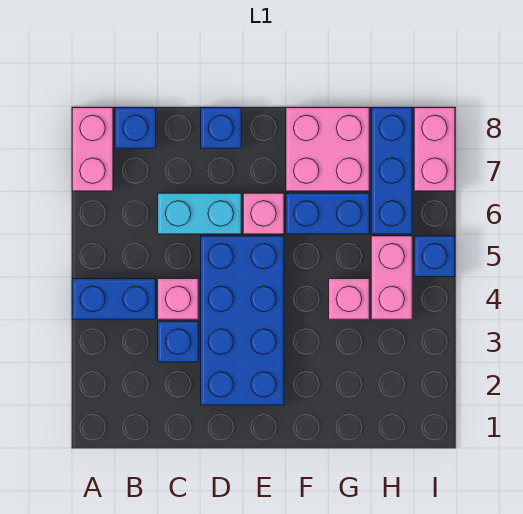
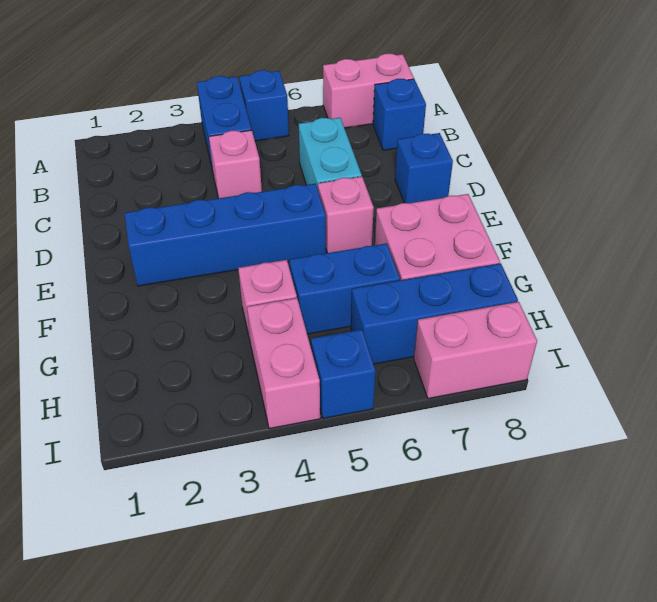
blue brick C3 level 1 -> blue brick A5 level 1
blue brick D2:E5 level 1 -> blue brick E2:E5 level 1
blue brick F6:G6 level 1 -> blue brick G5:G6 level 1
pink brick H4:H5 level 1 -> pink brick H4:I4 level 1

